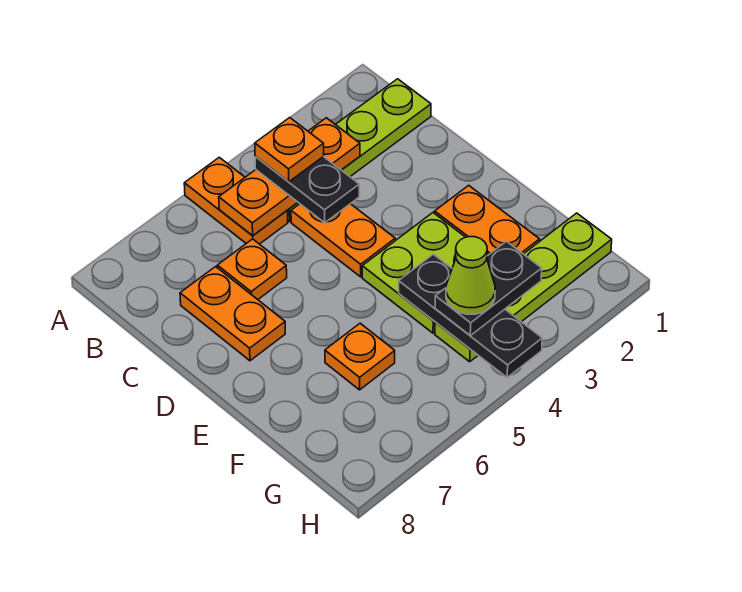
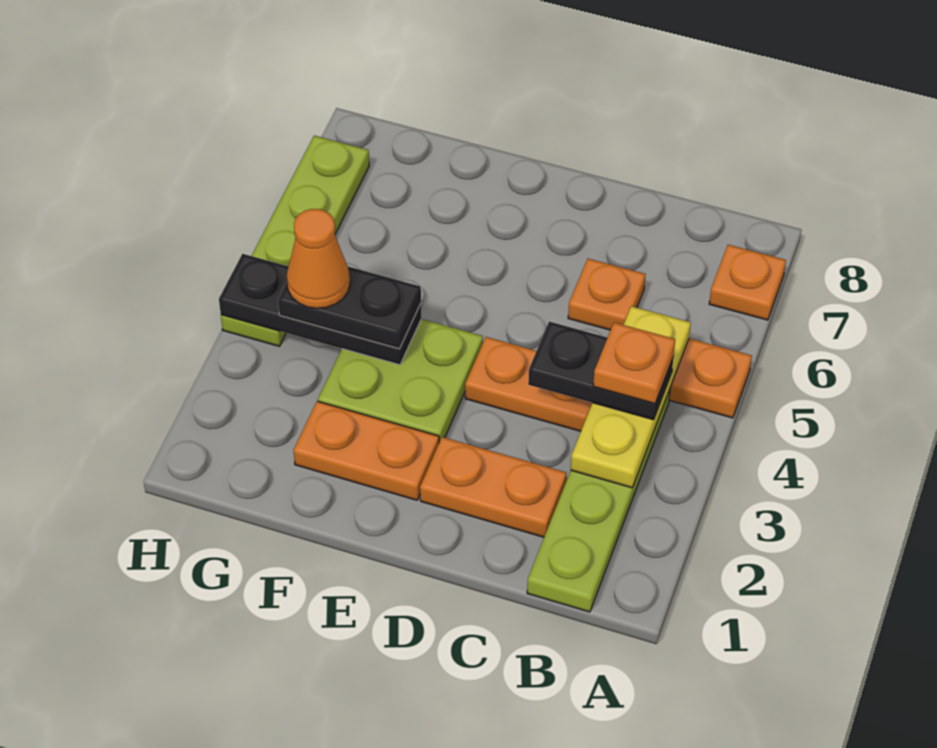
orange plate B3:B5 level 2 -> yellow plate B3:B5 level 2
orange plate C7:D7 level 1 -> orange plate C2:D2 level 1
orange plate F6 level 1 -> orange plate A7 level 1
lime plate G1:G4 level 1 -> lime plate H4:H7 level 1
black plate G3:G4 level 3 -> black plate F4:G4 level 3
lime cone G4 level 4 -> orange cone G4 level 4

